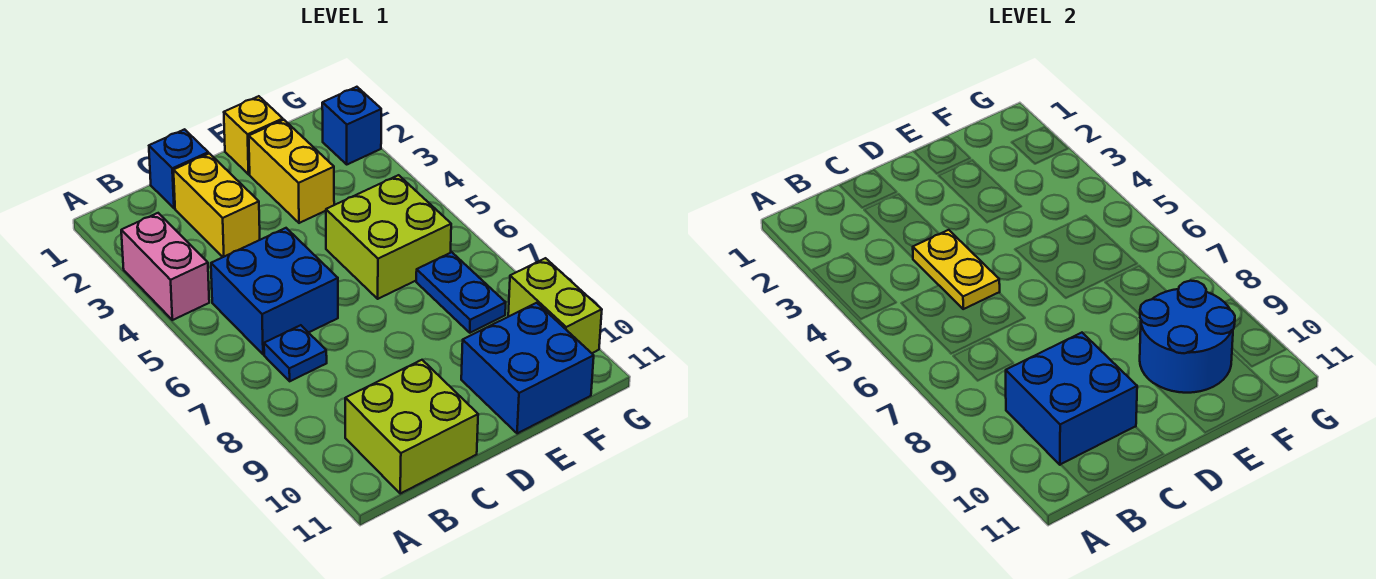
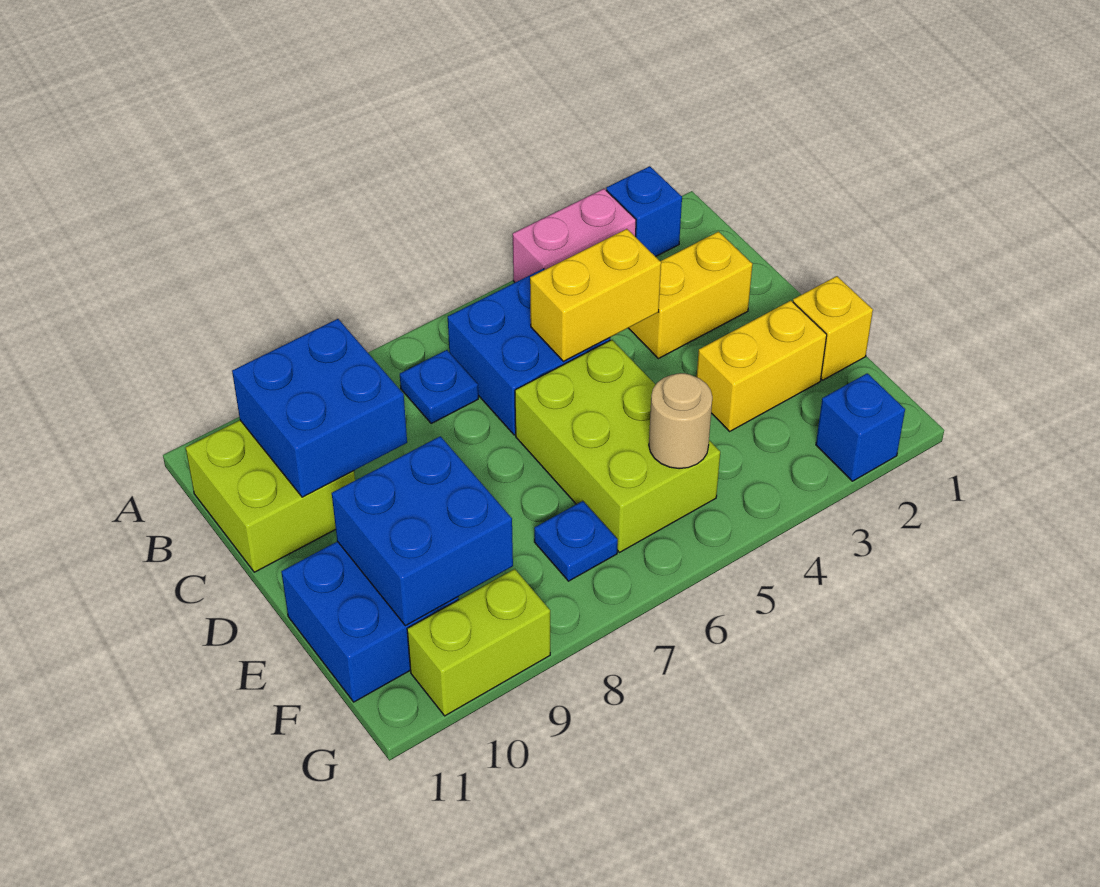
blue brick C1 level 1 -> blue brick A2 level 1
yellow plate C4:C5 level 2 -> yellow brick C4:C5 level 2
lime brick E5:F6 level 1 -> lime brick D5:F6 level 1
blue round brick E9:F10 level 2 -> blue brick E9:F10 level 2
none -> tan round brick F5 level 2
blue plate F7:F8 level 1 -> blue plate F7 level 1

